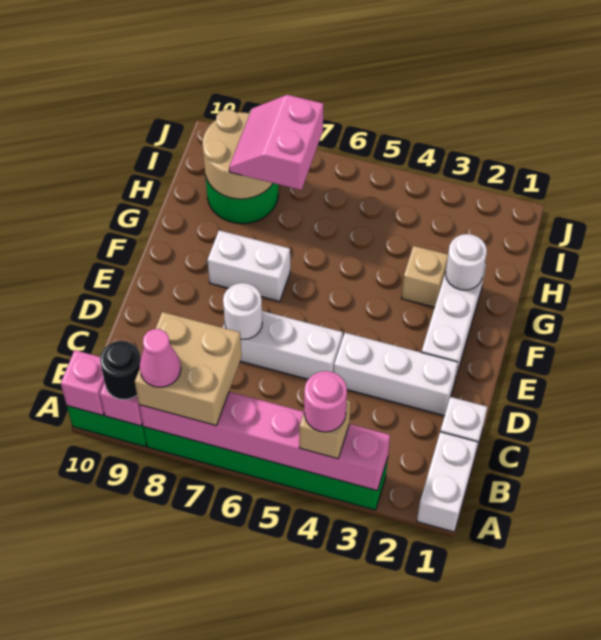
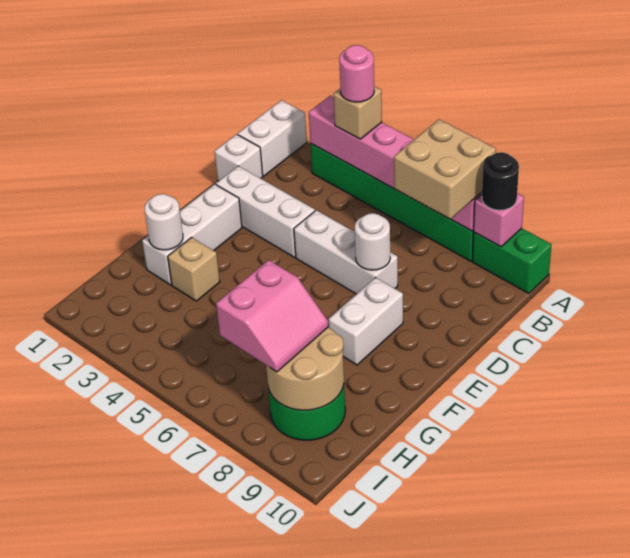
pink cone A8 level 4 -> none
pink brick A10 level 2 -> none
white brick F7:F8 level 1 -> white brick E8:F8 level 1

